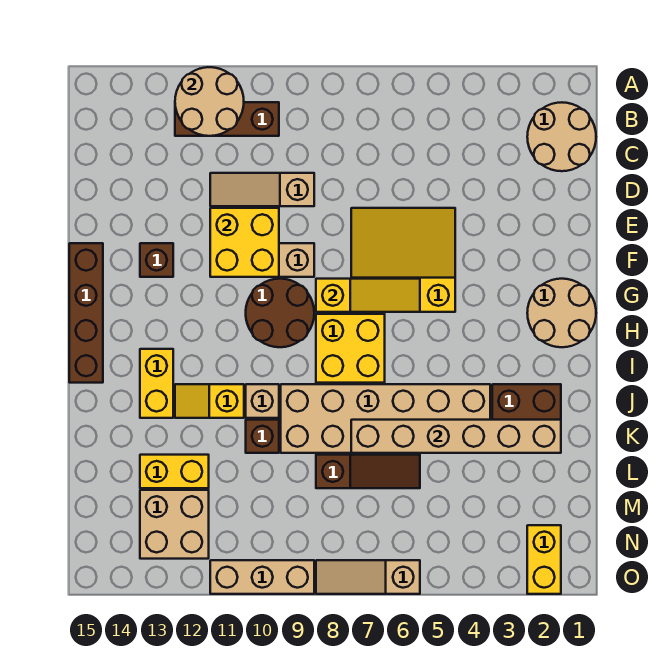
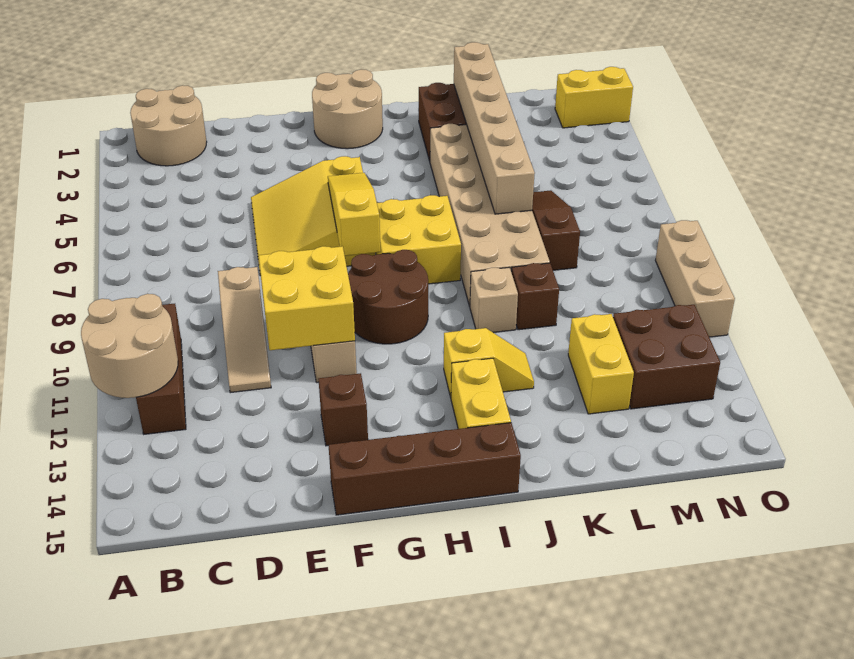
yellow brick I13:J13 level 1 -> yellow brick I13:I14 level 1
yellow slope J11:J12 level 1 top 11 -> yellow slope I12:J12 level 1 top I
tan brick M12:N13 level 1 -> brown brick M12:N13 level 1
tan slope O6:O8 level 1 top 6 -> none

